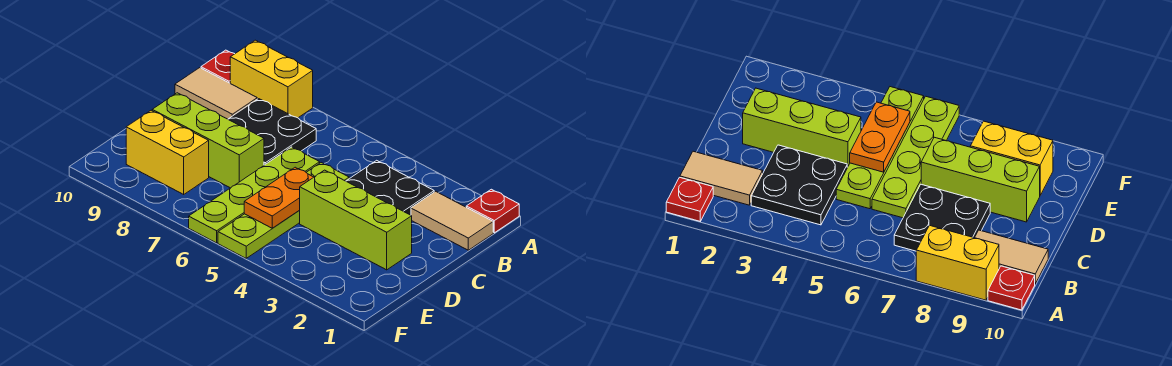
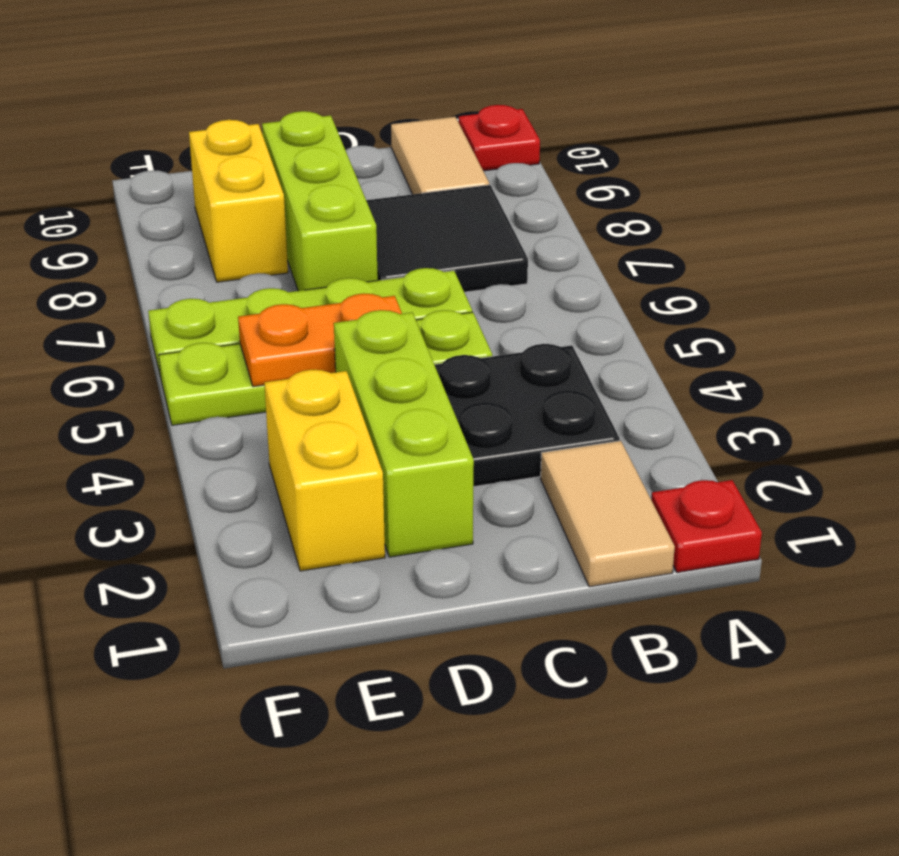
yellow brick A8:A9 level 1 -> yellow brick E2:E3 level 1
black plate B7:C8 level 1 -> black tile B7:C8 level 1

